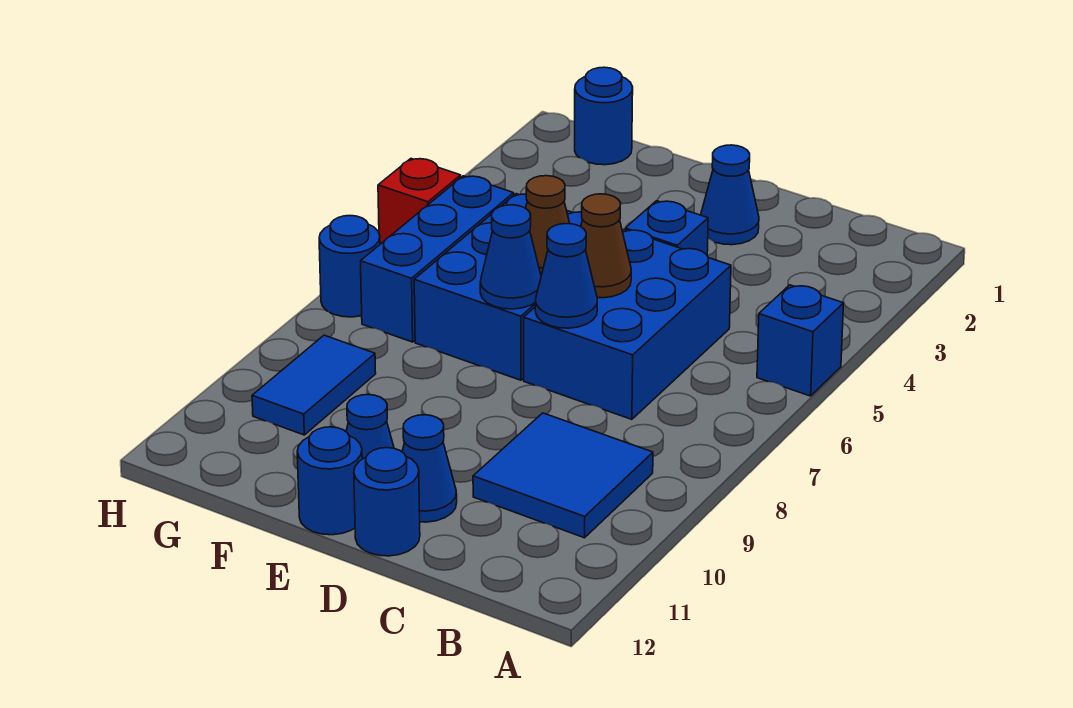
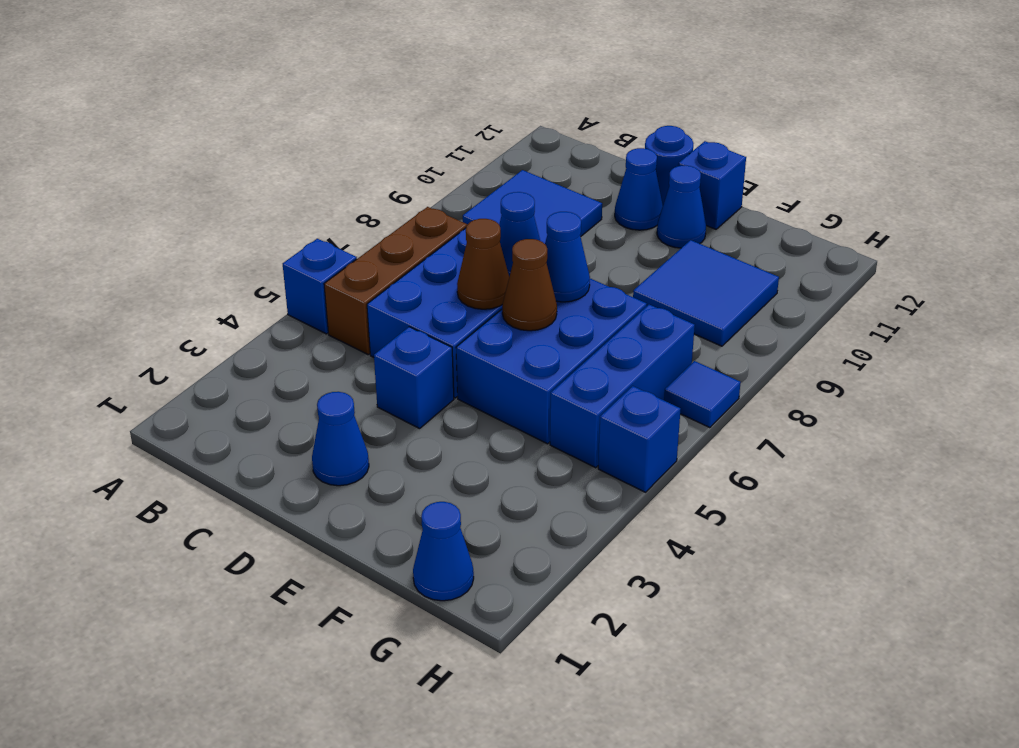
none -> brown brick B5:B7 level 1
blue round brick E12 level 1 -> blue brick E12 level 1
blue round brick G1 level 1 -> blue cone G1 level 1
blue tile G9:G10 level 1 -> blue tile F9:G10 level 1
red brick H5 level 1 -> blue brick H5 level 1
blue round brick H7 level 1 -> blue tile H7 level 1

